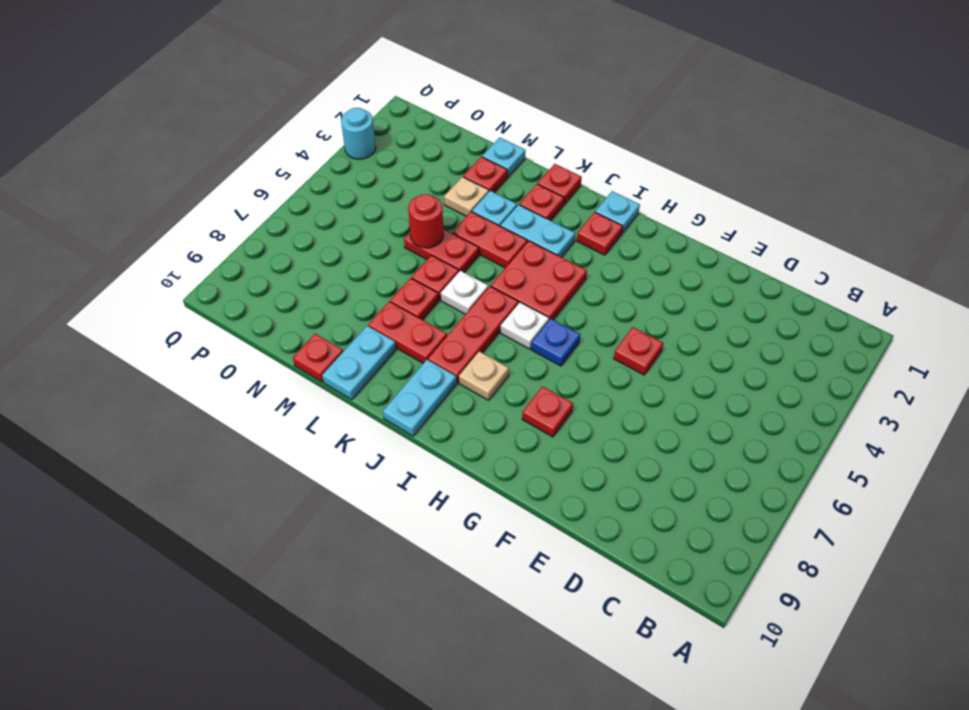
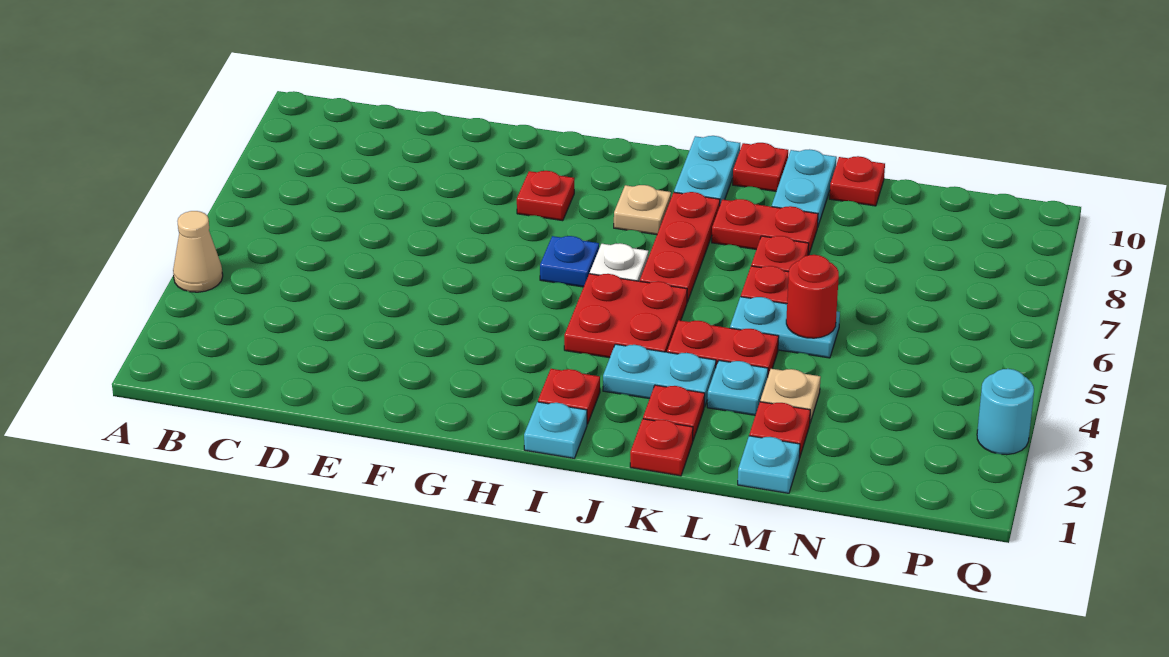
none -> tan cone A4 level 1
red plate F5 level 1 -> red plate K10 level 1
white plate K6 level 1 -> none
red plate L5:M5 level 1 -> cyan plate L5:M5 level 1

